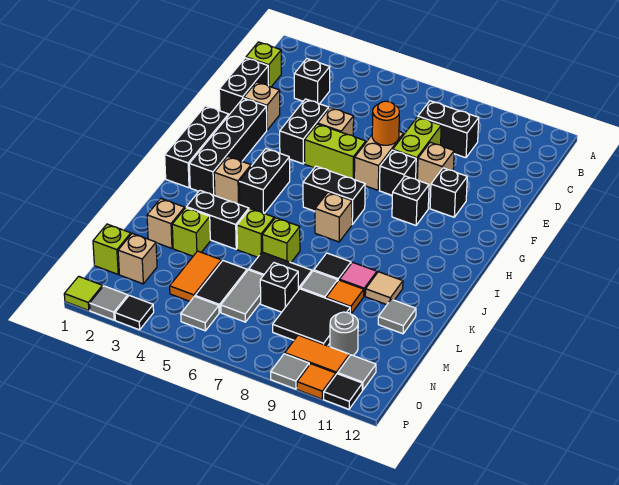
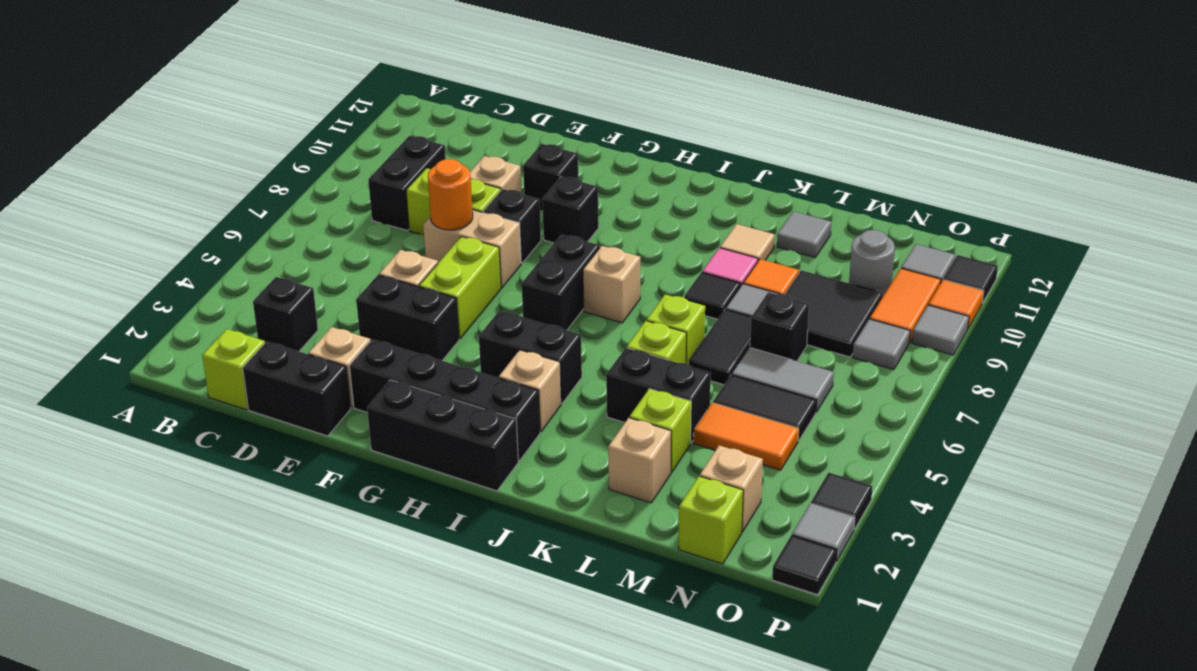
black brick K3:K4 level 1 -> black brick K4:L4 level 1
grey tile O5 level 1 -> grey tile O8 level 1
lime tile P1 level 1 -> black tile P1 level 1

